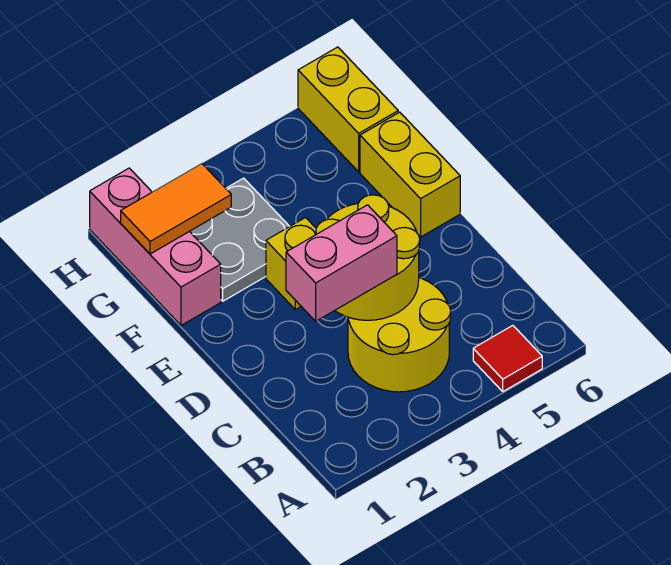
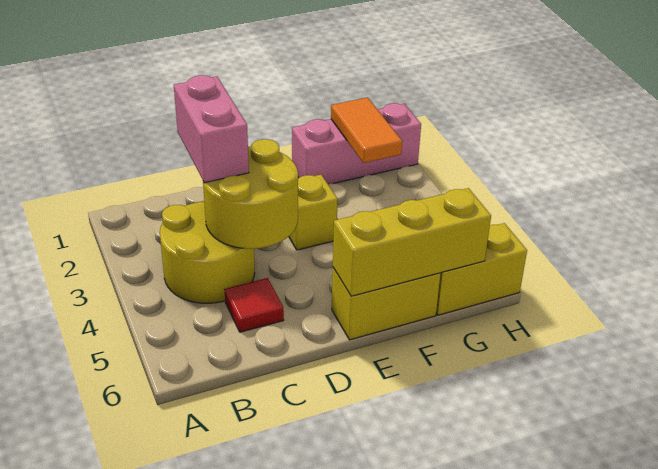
red tile A5 level 1 -> red tile C5 level 1
none -> yellow brick E6:G6 level 2
grey plate F2:G3 level 1 -> none

